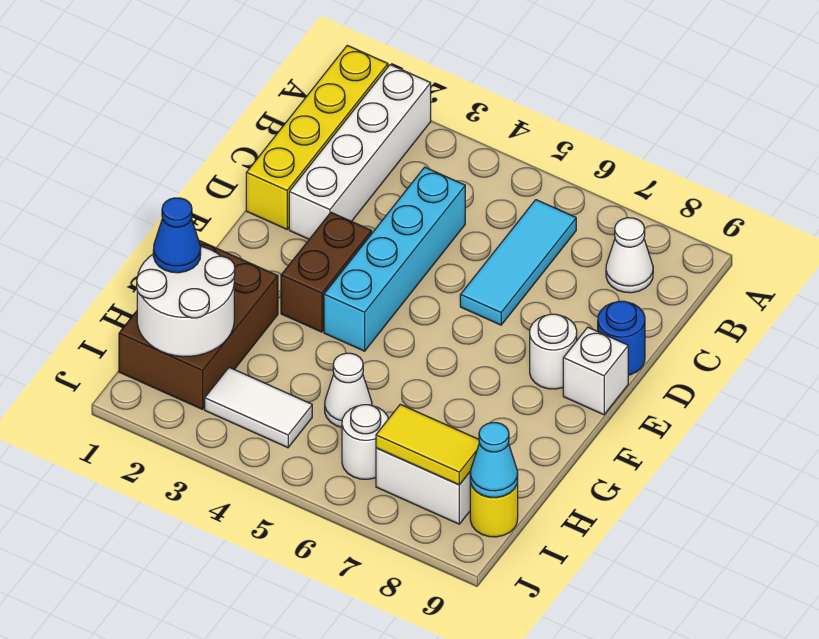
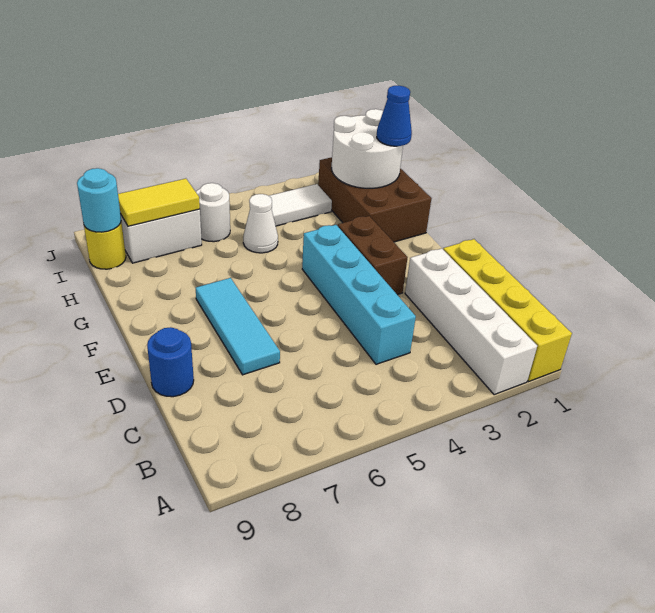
cyan tile B6:D6 level 1 -> cyan tile D7:F7 level 1
white cone B8 level 1 -> none
white round brick E8 level 1 -> none
white brick E9 level 1 -> none
cyan cone I9 level 2 -> cyan round brick I9 level 2

